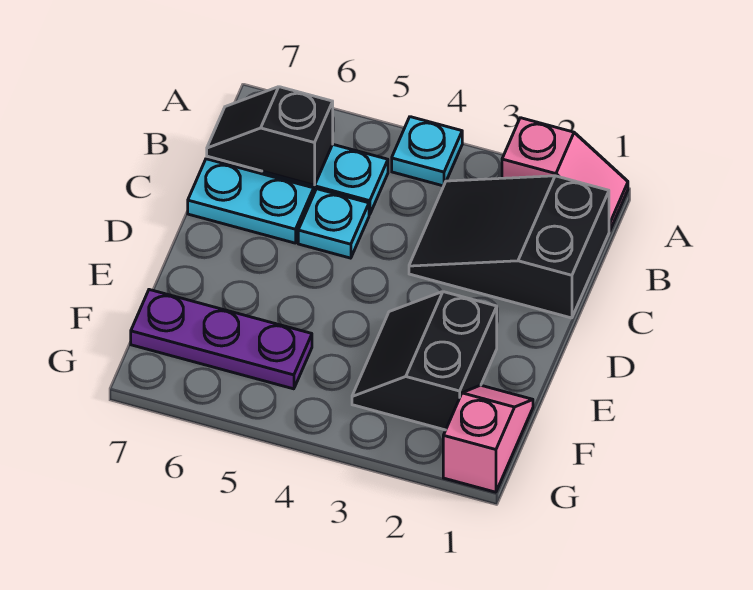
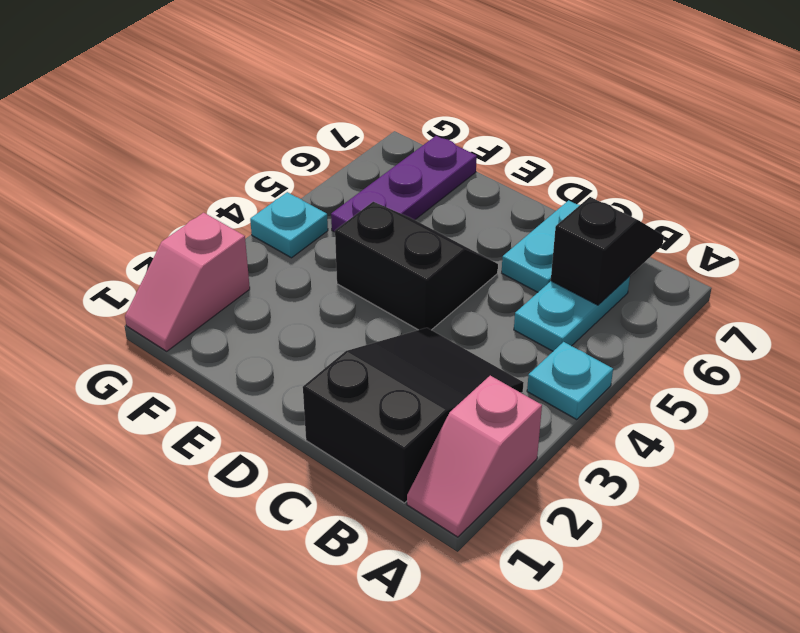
cyan plate C5 level 1 -> cyan plate G4 level 1
black slope E2:F3 level 1 top 2 -> black slope D4:E5 level 1 top 4
pink slope F1:G1 level 1 top G -> pink slope G1:G2 level 1 top 2

